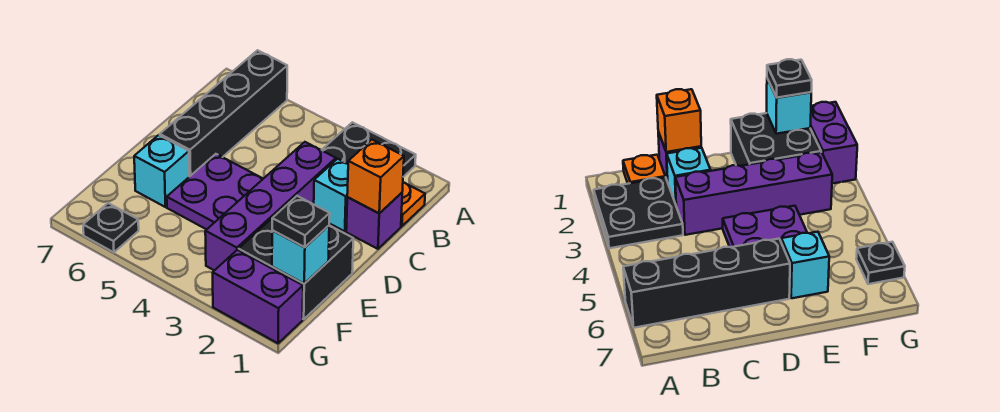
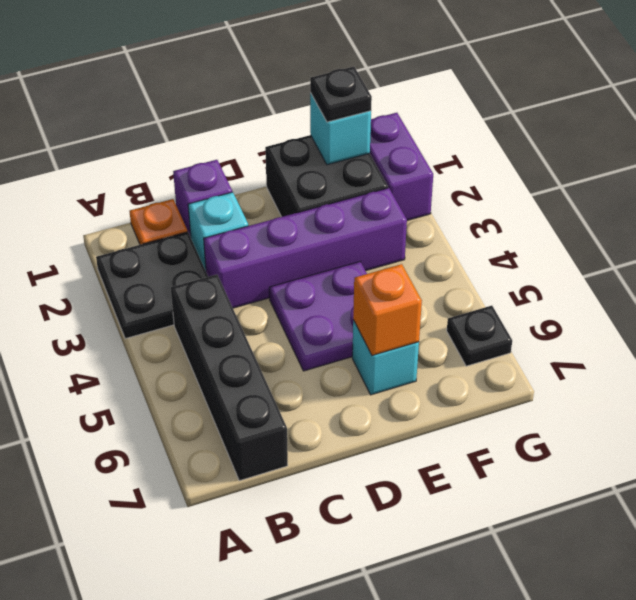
black brick A6:D6 level 1 -> black brick B4:B7 level 1
orange brick C1 level 2 -> orange brick E6 level 2

